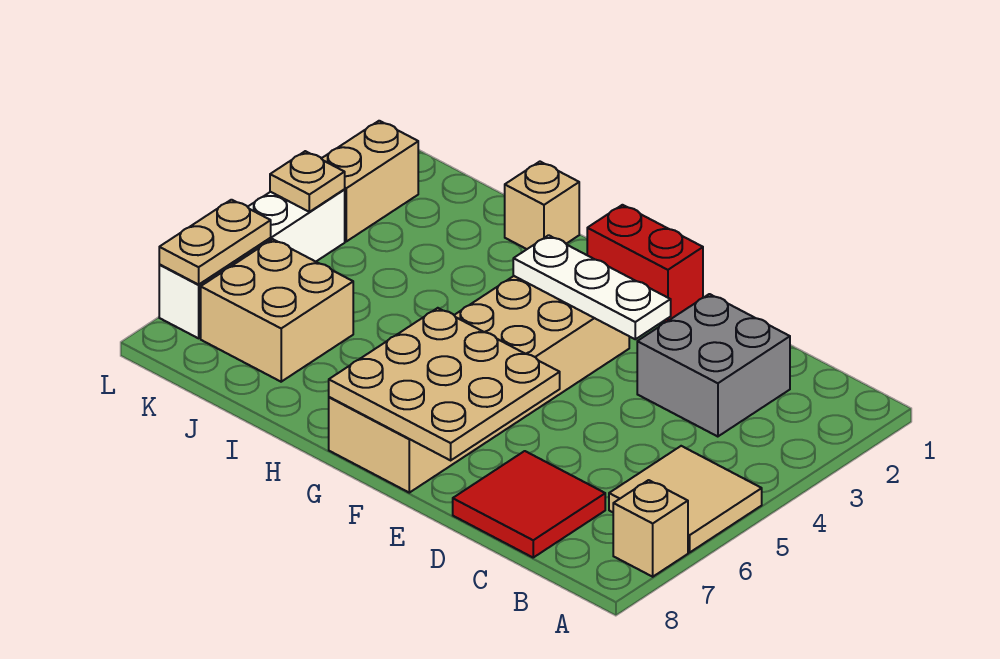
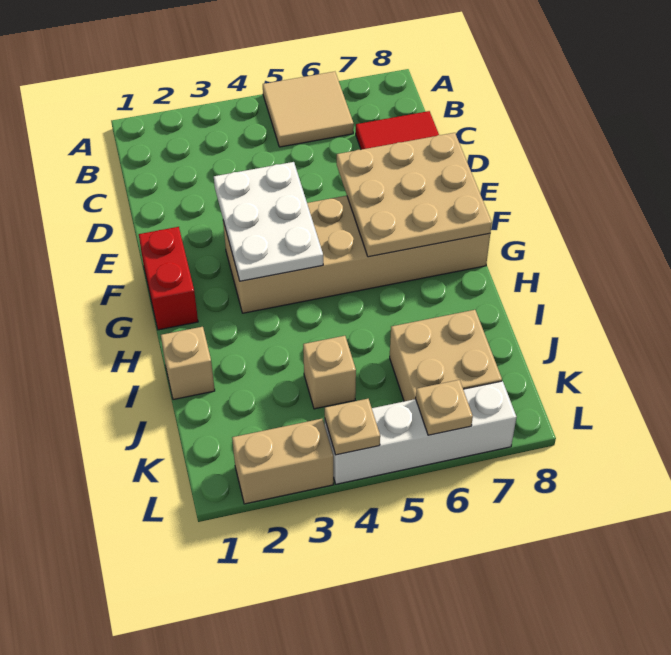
tan brick A7 level 1 -> tan brick J4 level 1
grey brick C2:D3 level 1 -> none
white plate E3:G3 level 2 -> white plate E3:G4 level 2
tan plate L6:L7 level 2 -> tan plate L6 level 2

